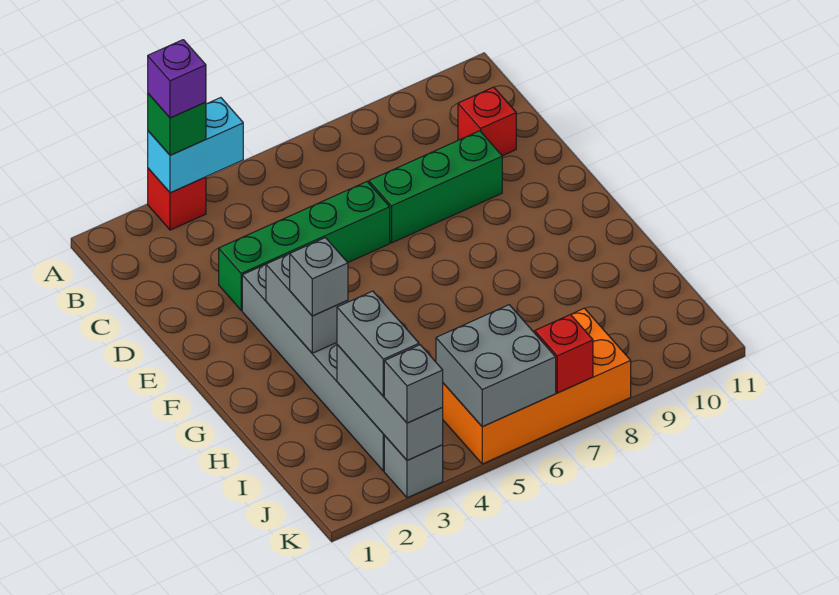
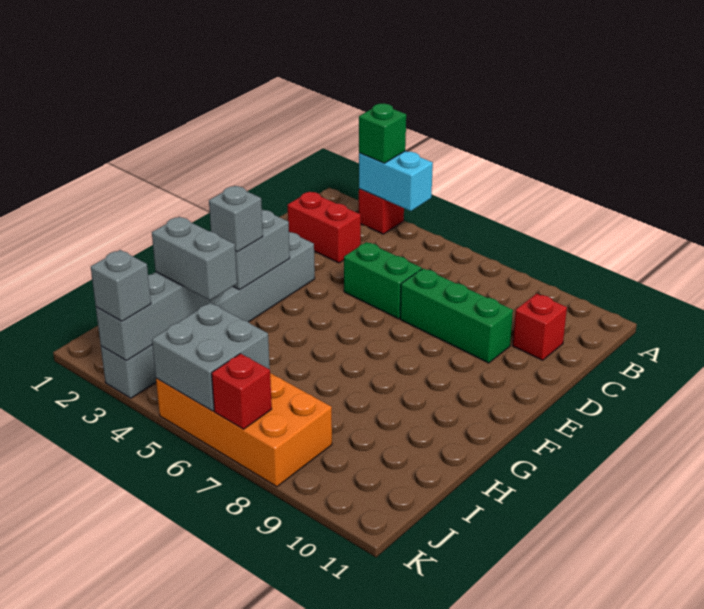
purple brick A3 level 4 -> none
none -> red brick C2:C3 level 1
green brick D3:D6 level 1 -> green brick D5:D6 level 1
grey brick I3:J3 level 3 -> grey brick I3:I4 level 3

